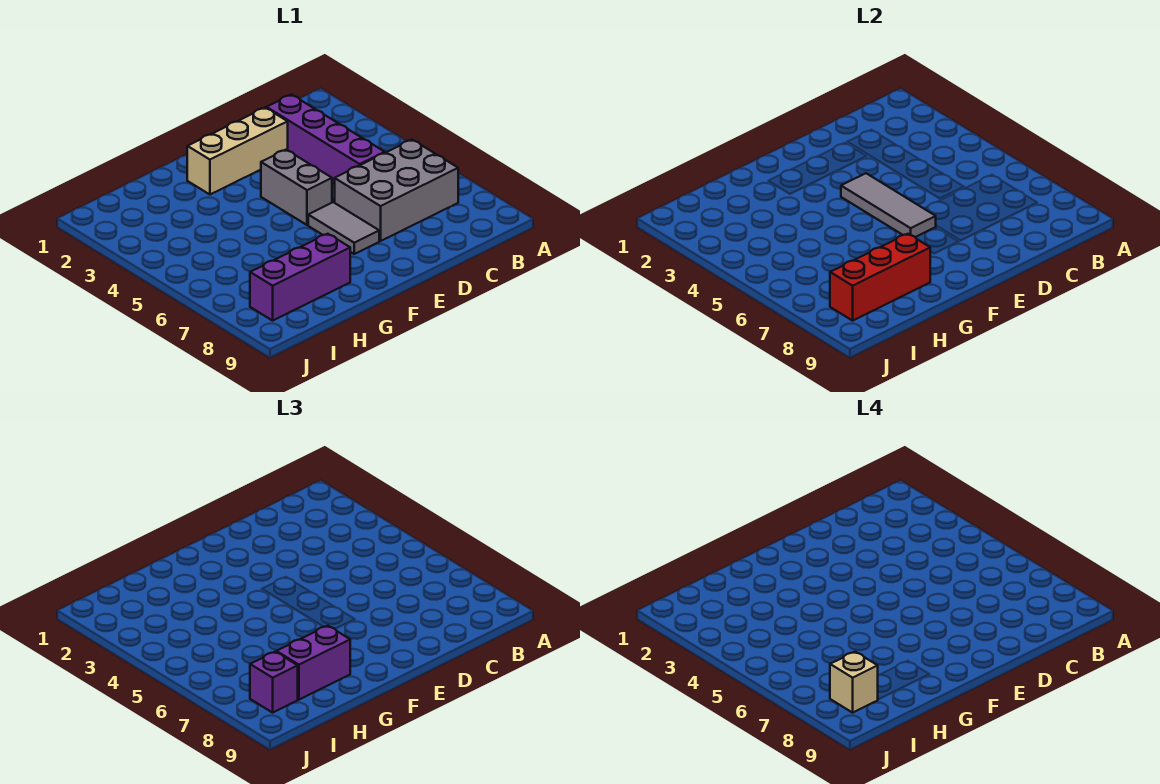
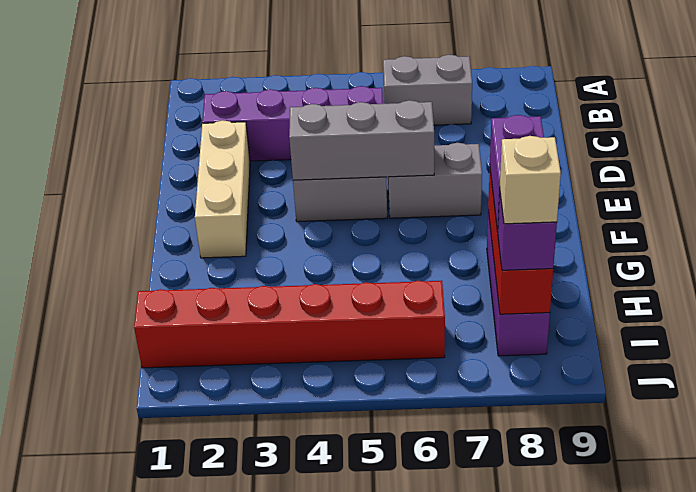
grey brick B6:D7 level 1 -> grey brick B6:B7 level 1
grey tile E4:E6 level 2 -> grey brick E4:E6 level 2
grey tile E6:E7 level 1 -> grey brick E6:E7 level 1
none -> red brick I1:I6 level 1

